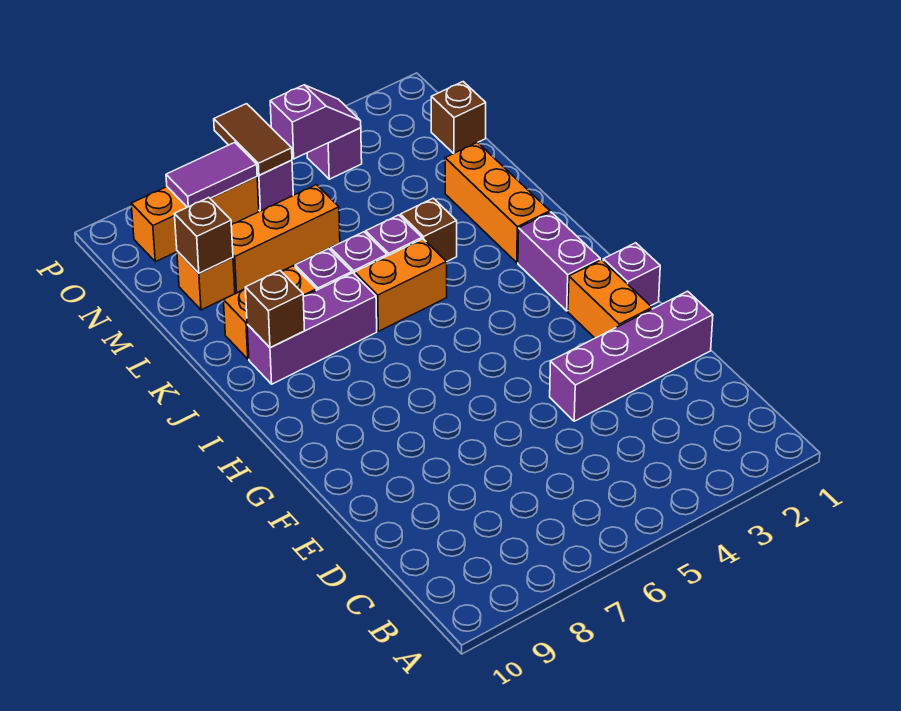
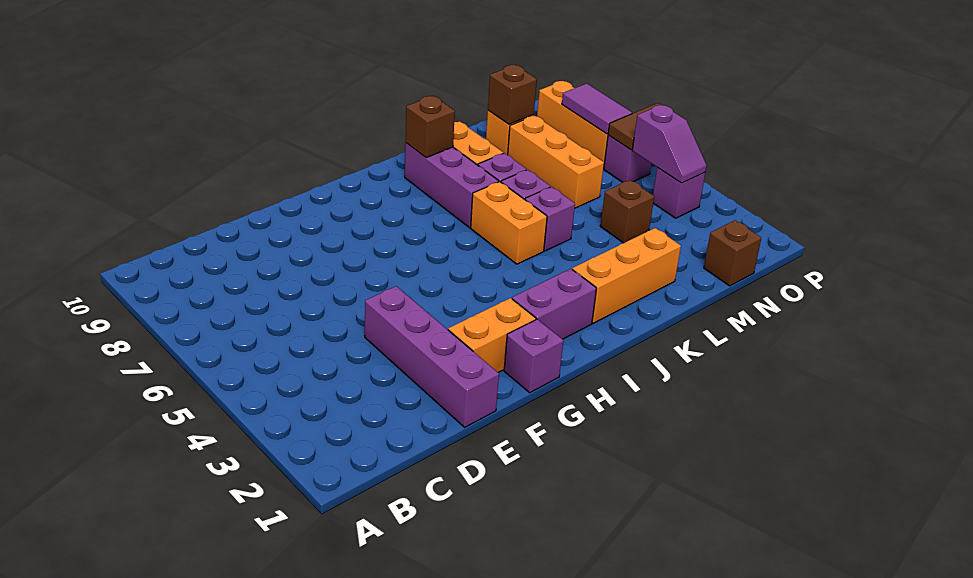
brown brick K4 level 1 -> brown brick M4 level 1

